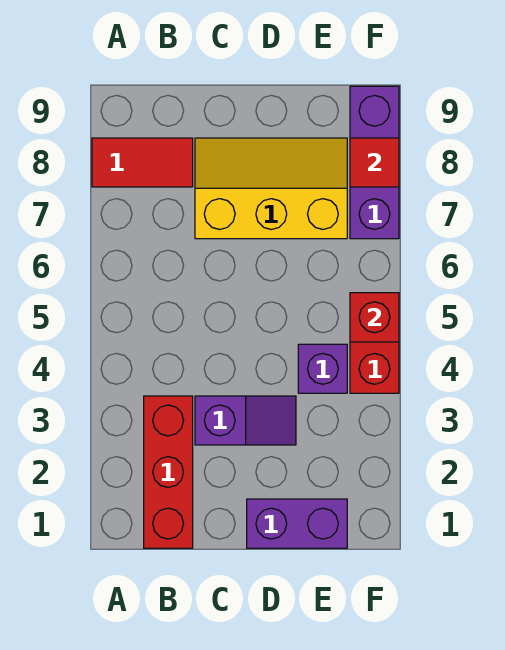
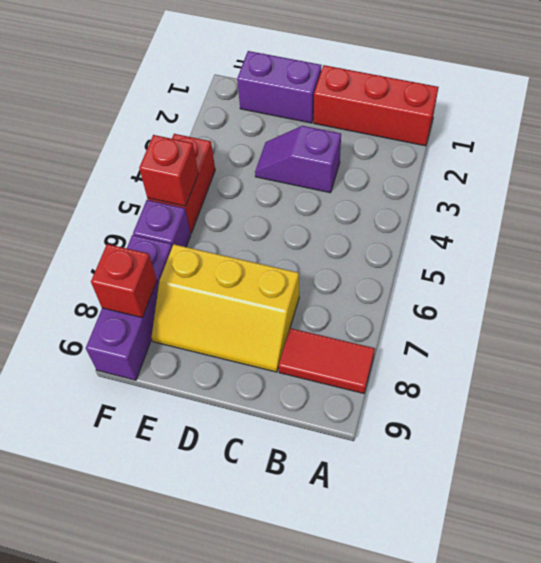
red brick B1:B3 level 1 -> red brick A1:C1 level 1
purple brick E4 level 1 -> purple brick F6 level 1
red tile F8 level 2 -> red brick F8 level 2

